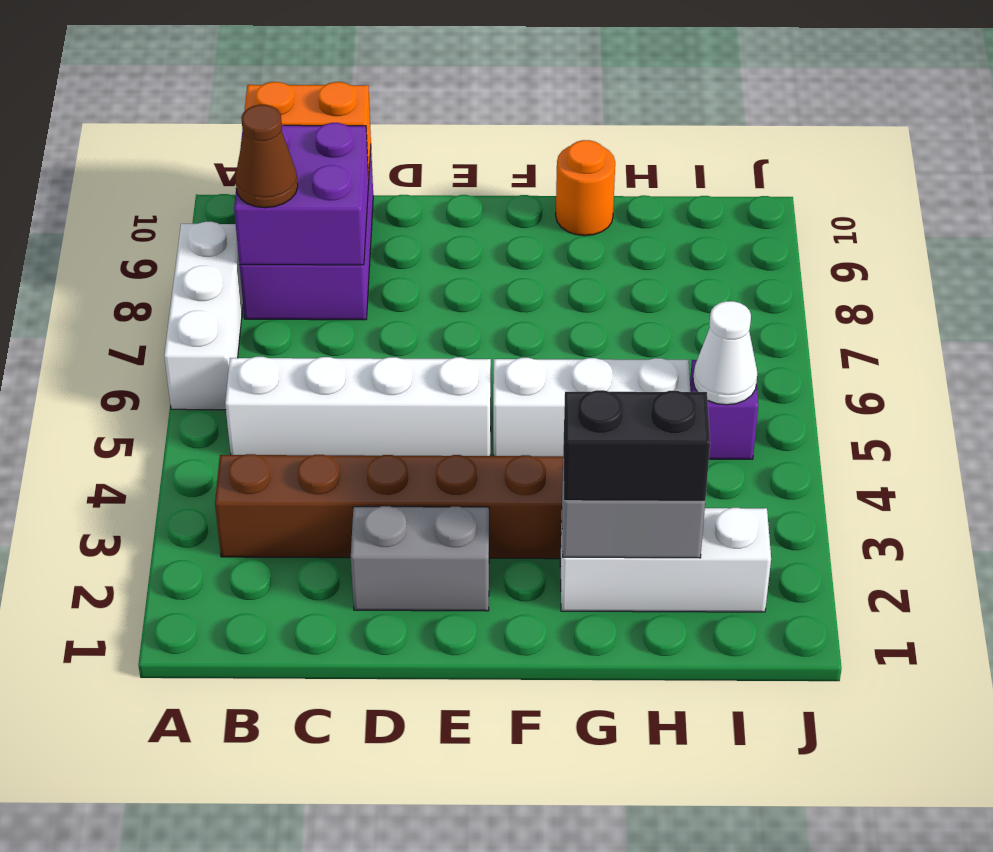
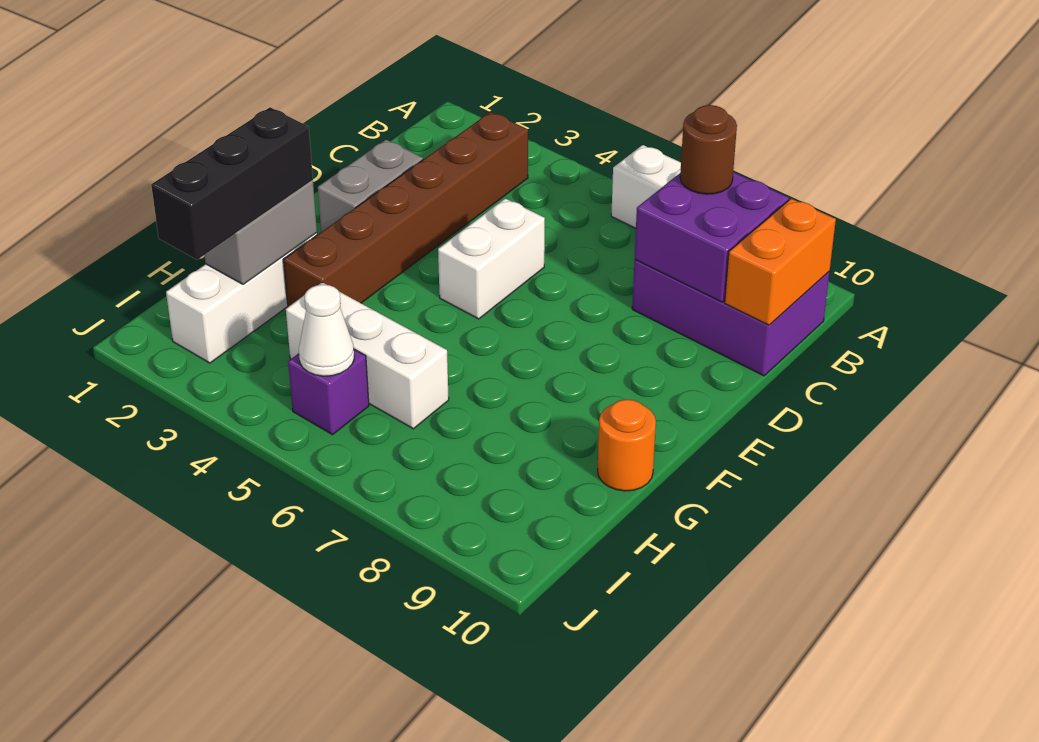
white brick B5:E5 level 1 -> white brick D5:E5 level 1
brown cone B8 level 3 -> brown round brick B8 level 3
white brick F5:H5 level 1 -> white brick H4:H6 level 1
black brick G2:H2 level 3 -> black brick G2:I2 level 3

